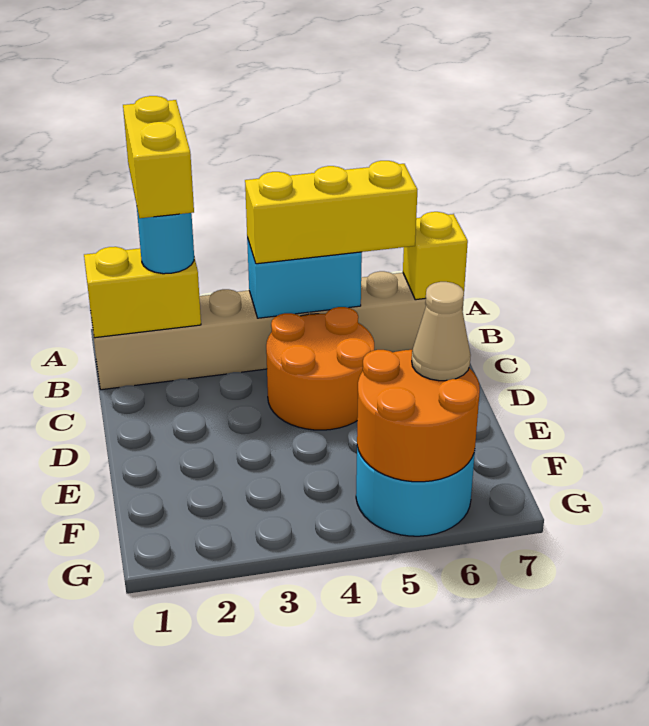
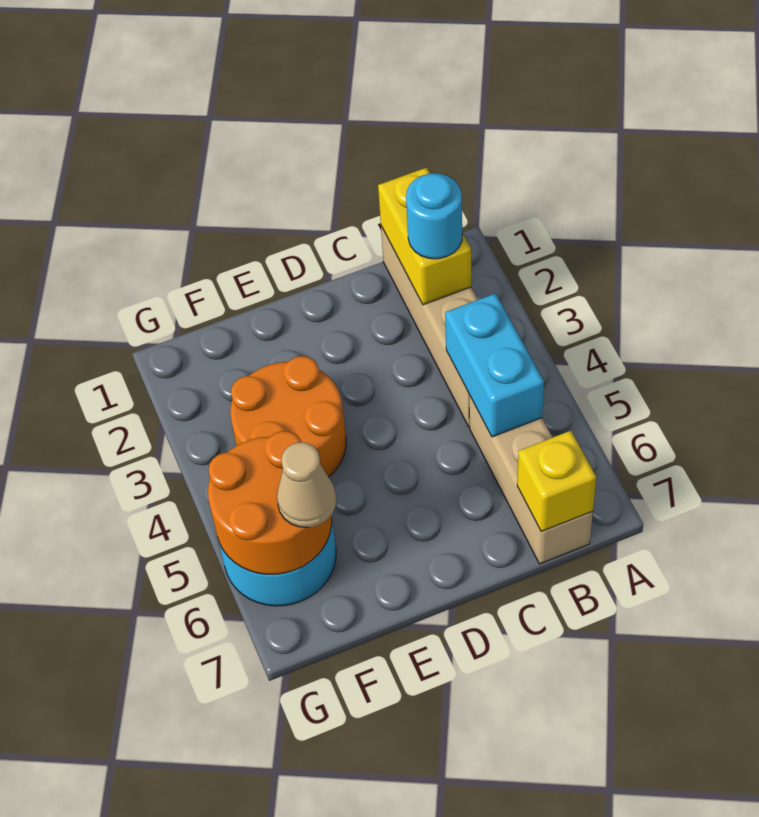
yellow brick A2:B2 level 4 -> none
yellow brick B4:B6 level 3 -> none
orange round brick C4:D5 level 1 -> orange round brick E3:F4 level 1

